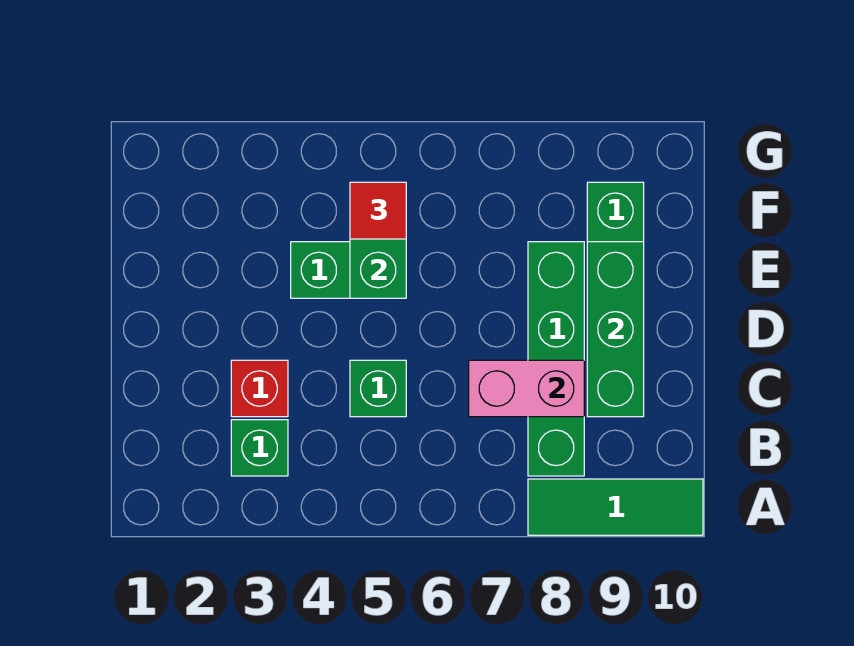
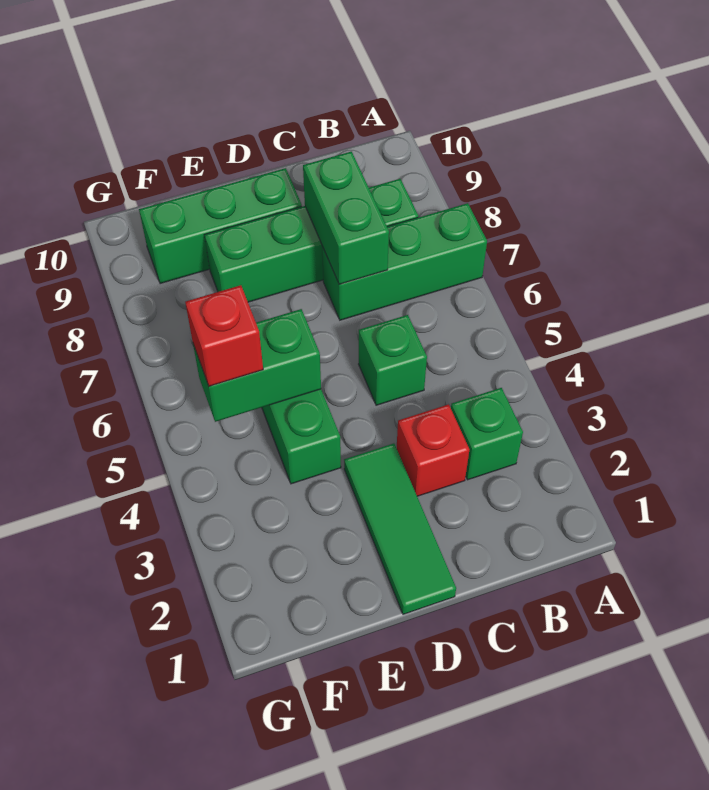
green tile A8:A10 level 1 -> green tile D1:D3 level 1
pink brick C7:C8 level 2 -> green brick C7:C8 level 2
green brick C9:E9 level 2 -> green brick A7:C7 level 1
red tile F5 level 3 -> red brick F5 level 3

